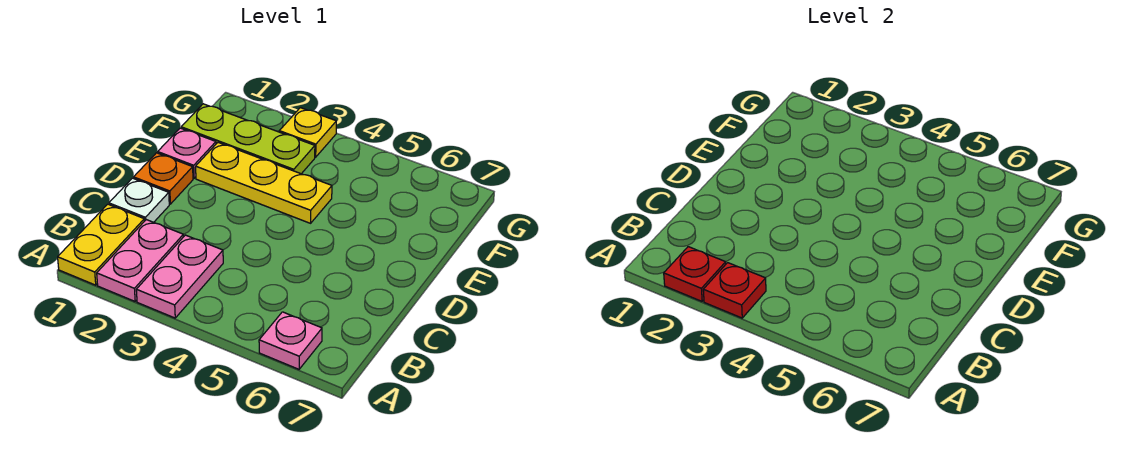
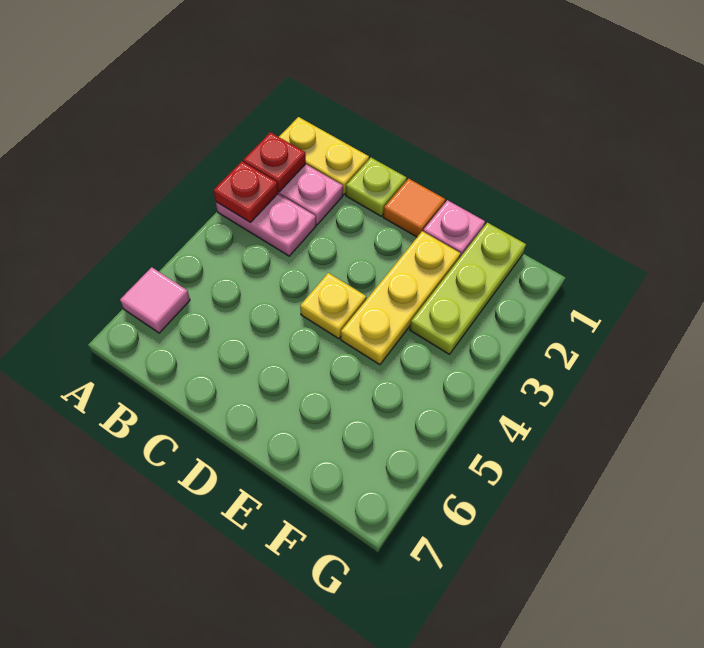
pink plate A6 level 1 -> pink tile A6 level 1
white plate C1 level 1 -> lime plate C1 level 1
orange plate D1 level 1 -> orange tile D1 level 1
yellow plate G3 level 1 -> yellow plate D4 level 1

